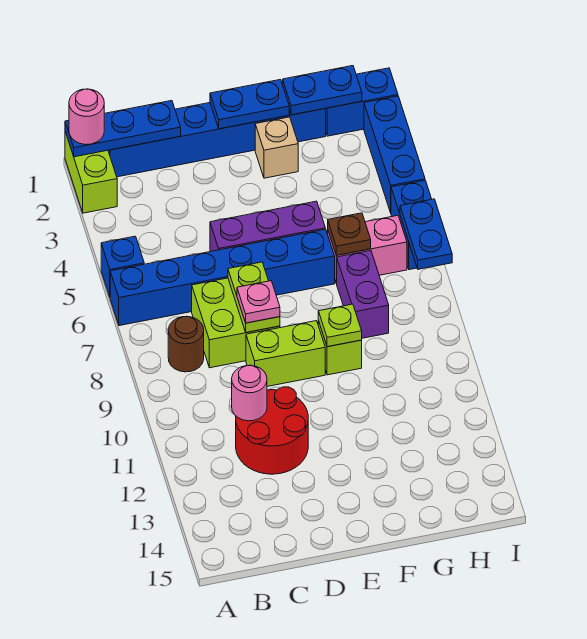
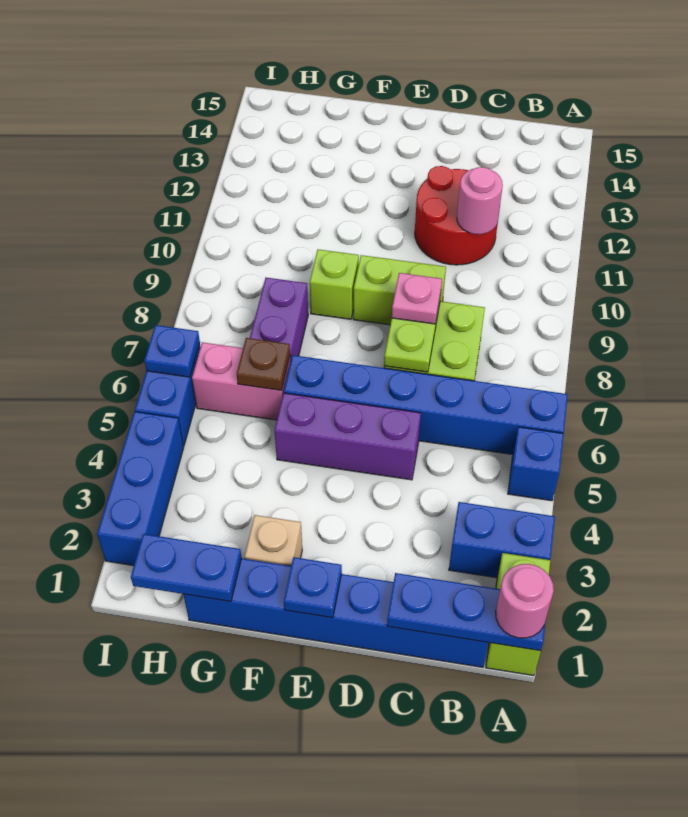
brown round brick B8 level 1 -> none
blue plate E1:F1 level 2 -> blue plate E1 level 2
lime plate F9 level 2 -> none
blue brick H1:I1 level 1 -> blue brick A3:B3 level 1
blue plate I6:I7 level 2 -> blue plate I6 level 2

